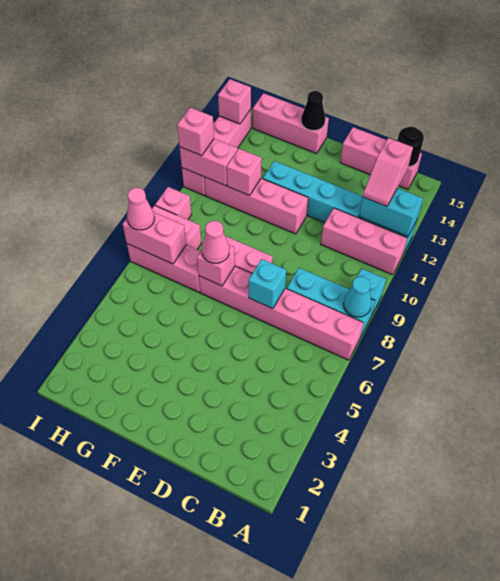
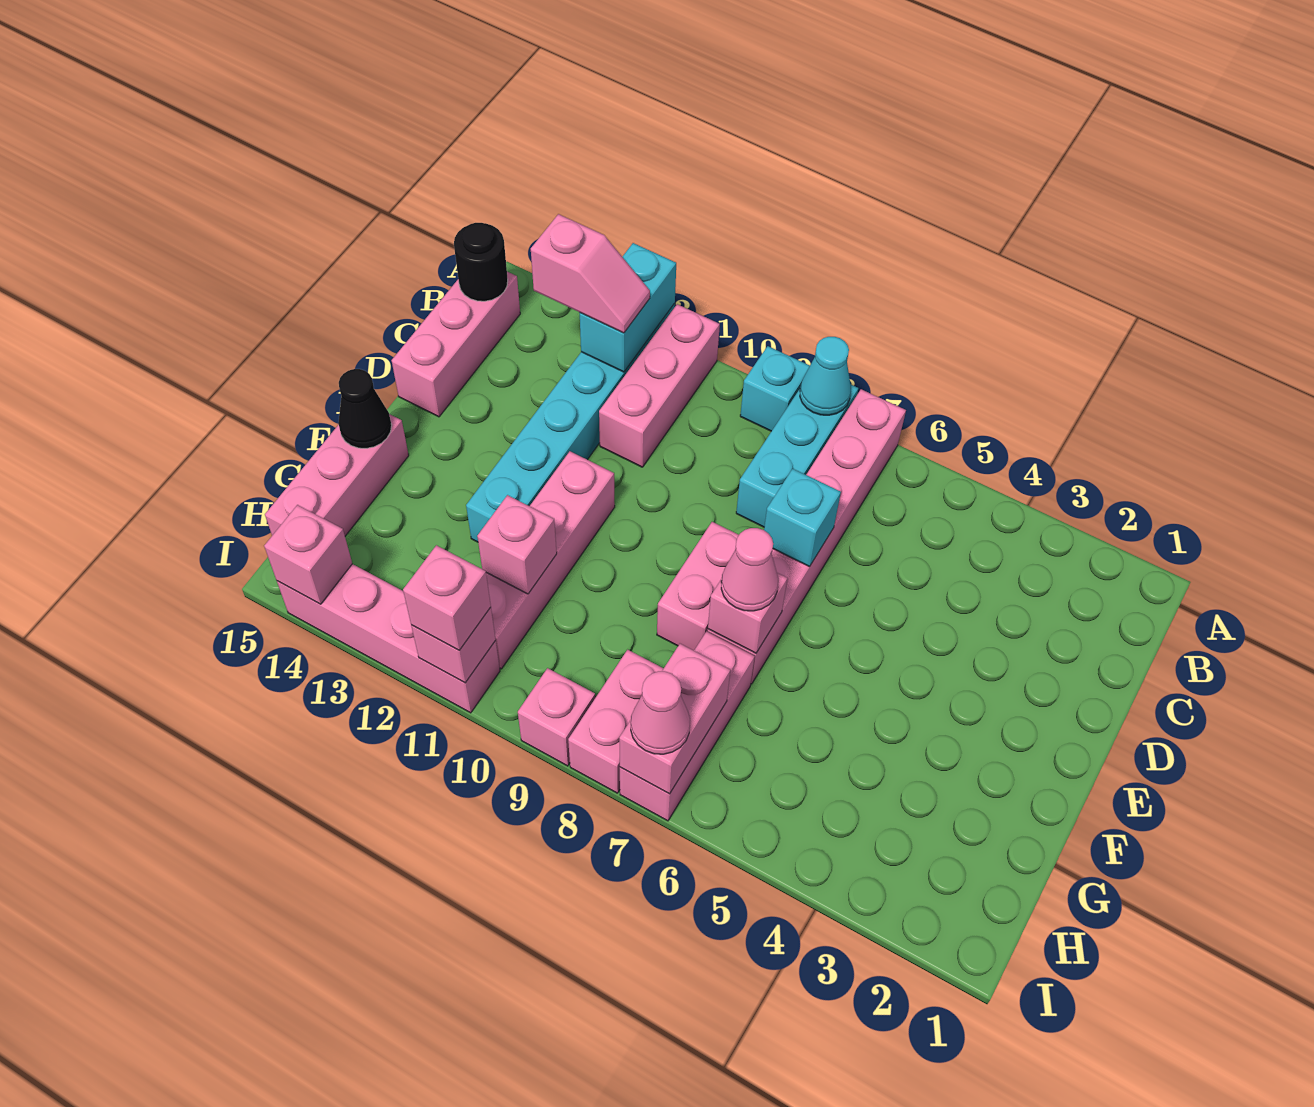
pink brick H11:I11 level 2 -> pink brick I11 level 2

